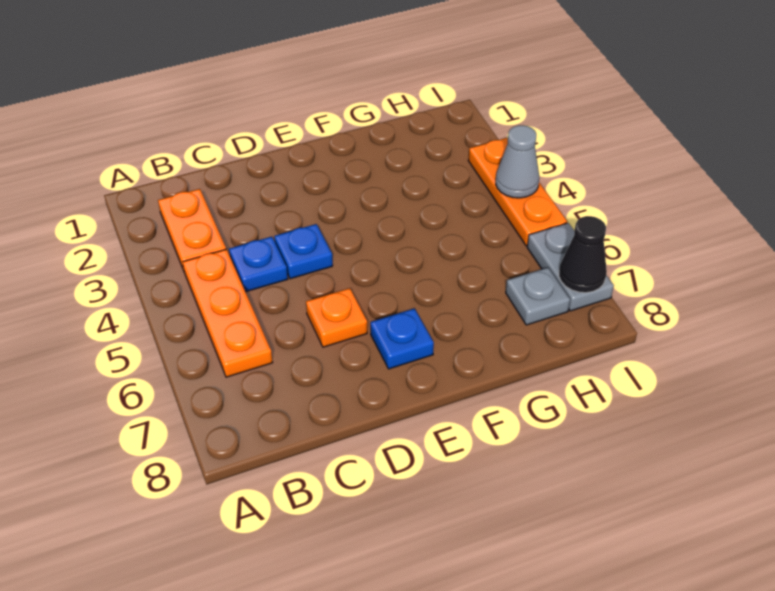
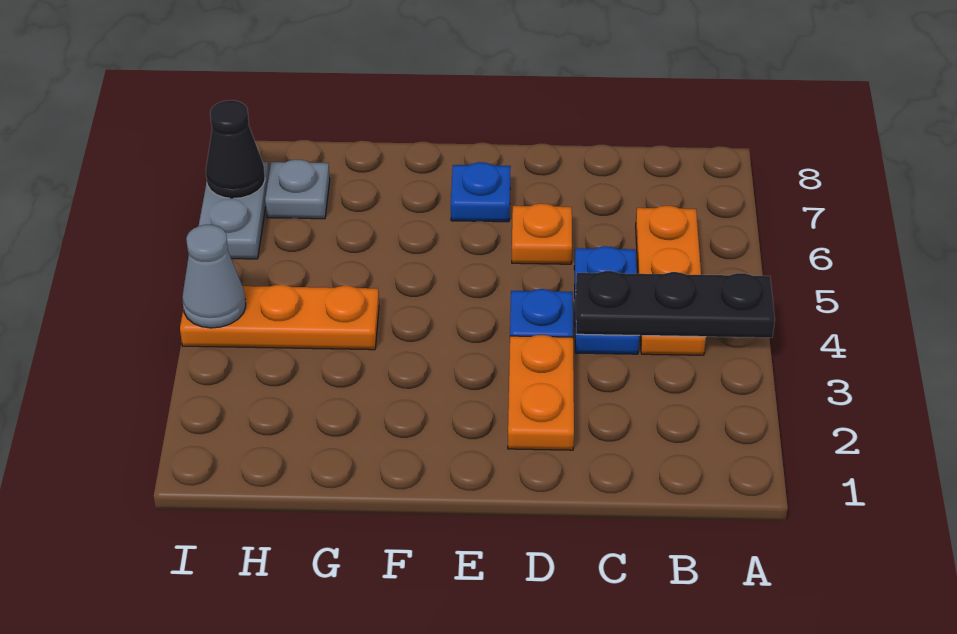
none -> black plate A4:C4 level 2
orange plate B2:B3 level 1 -> orange plate D2:D3 level 1
blue plate C4 level 1 -> blue plate C4:C5 level 1
orange plate I3:I5 level 1 -> orange plate G4:I4 level 1

